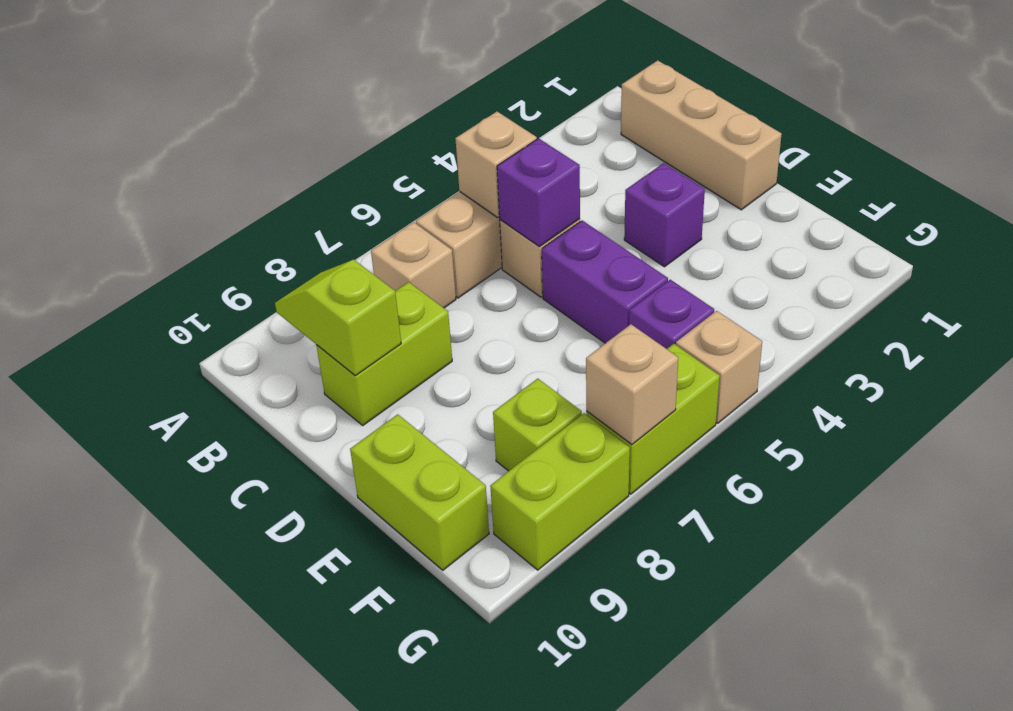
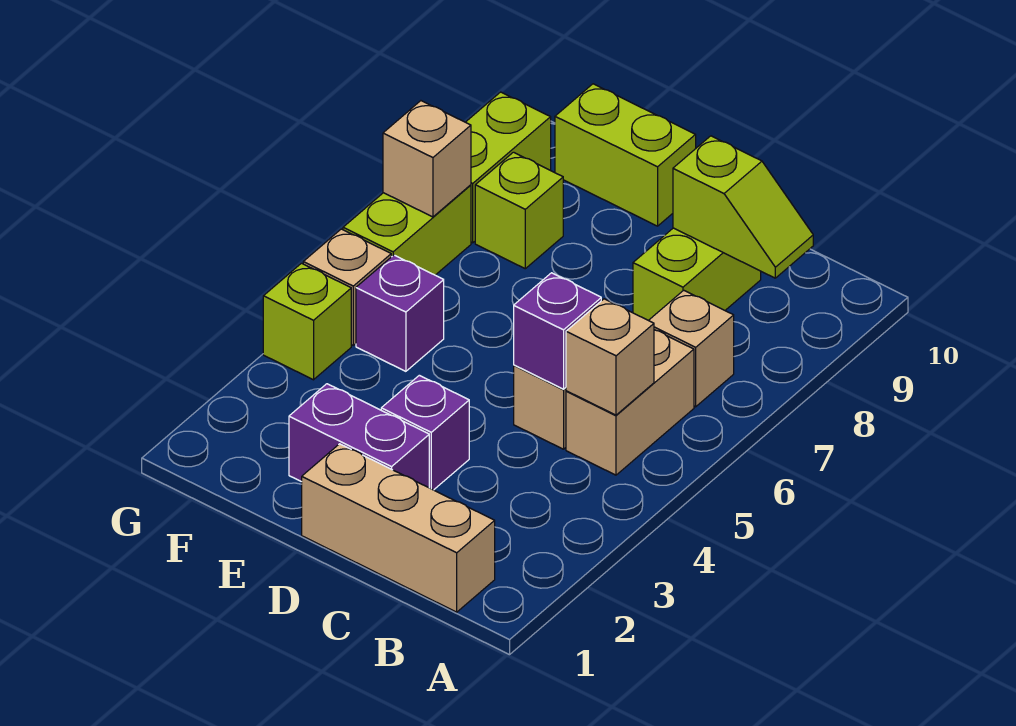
purple brick D5:E5 level 1 -> purple brick D2:E2 level 1
none -> lime brick G4 level 1

